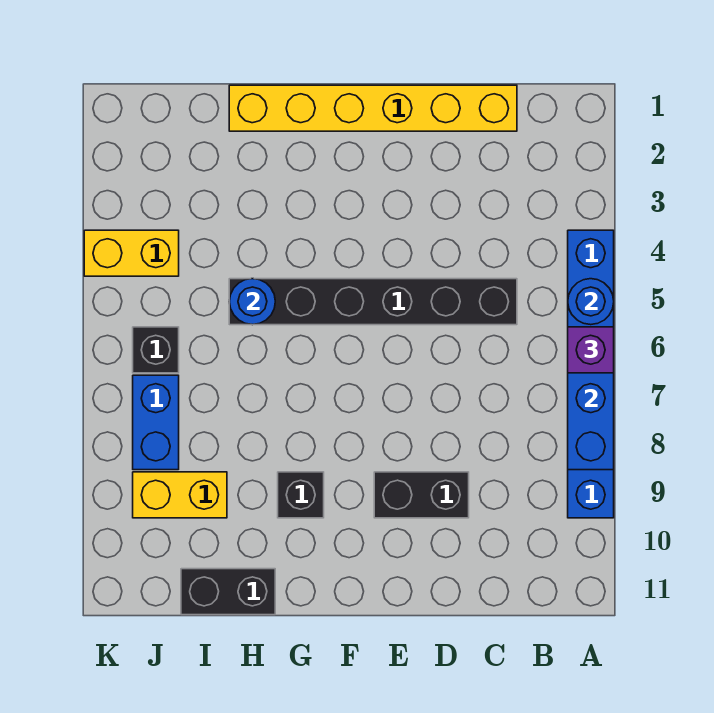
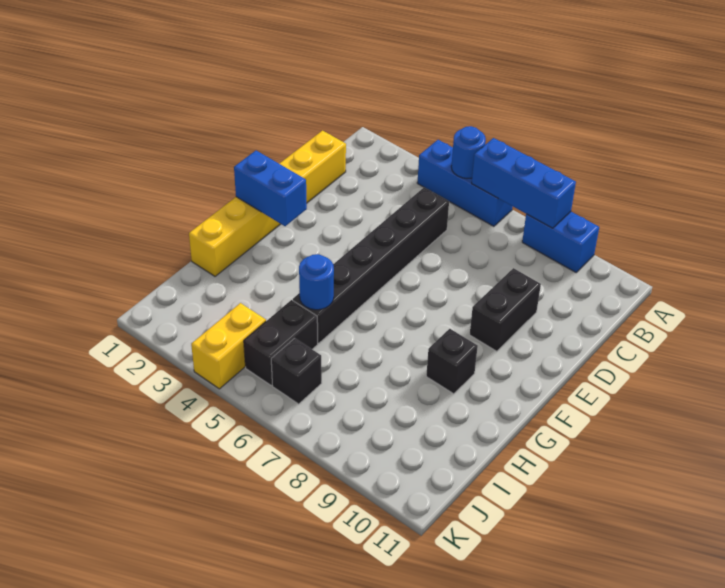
purple brick A6 level 3 -> none
black brick H11:I11 level 1 -> black brick I5:J5 level 1
yellow brick I9:J9 level 1 -> none
blue brick J7:J8 level 1 -> blue brick F1:F2 level 2

